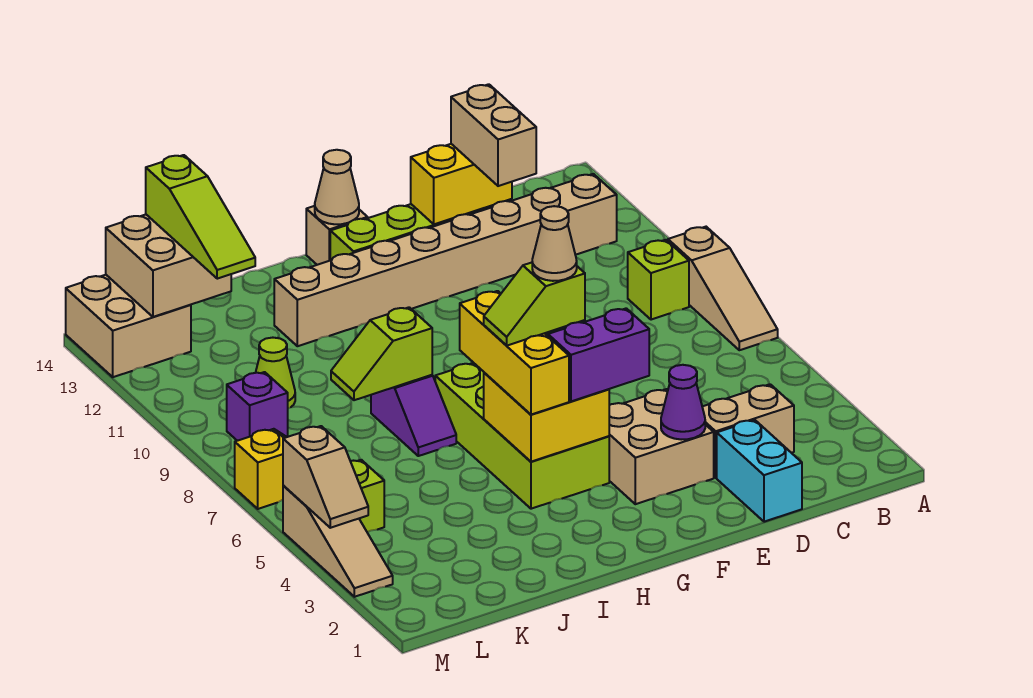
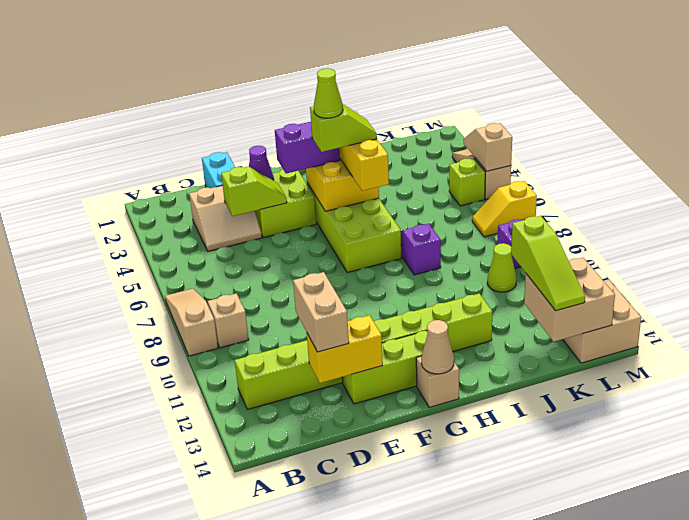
lime brick B9 level 1 -> tan brick B9 level 1
tan brick B12:I12 level 1 -> lime brick B12:I12 level 1
tan brick E3:F4 level 1 -> lime brick E3:F4 level 1
tan cone G5 level 5 -> lime cone G5 level 5
lime slope I8:J8 level 2 top I -> lime slope D4:E4 level 2 top D
lime slope K12:K14 level 3 top 14 -> lime slope K12:K14 level 3 top 12

